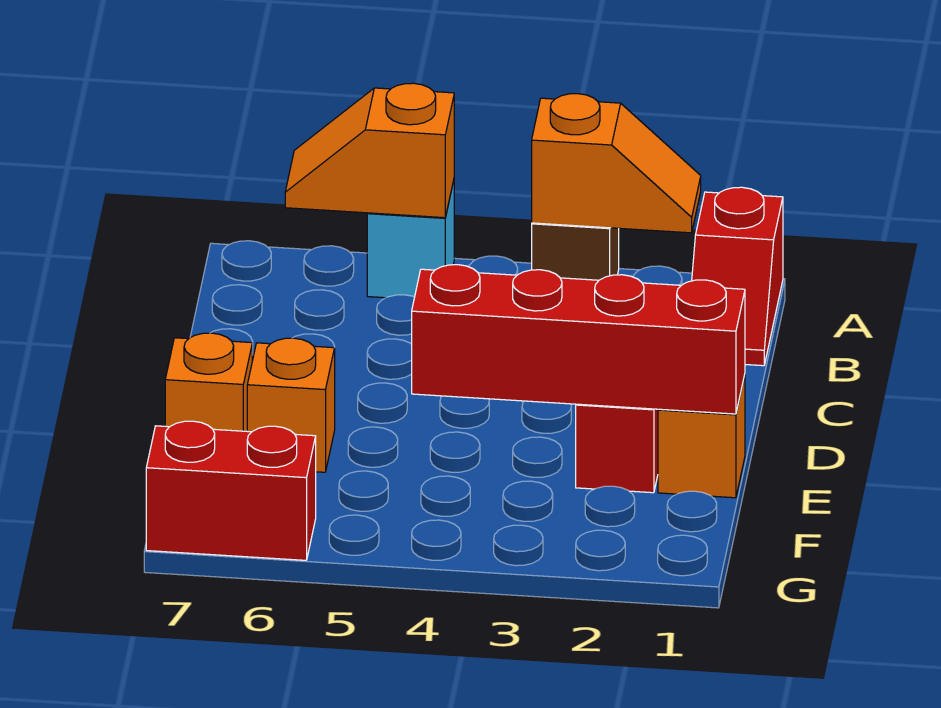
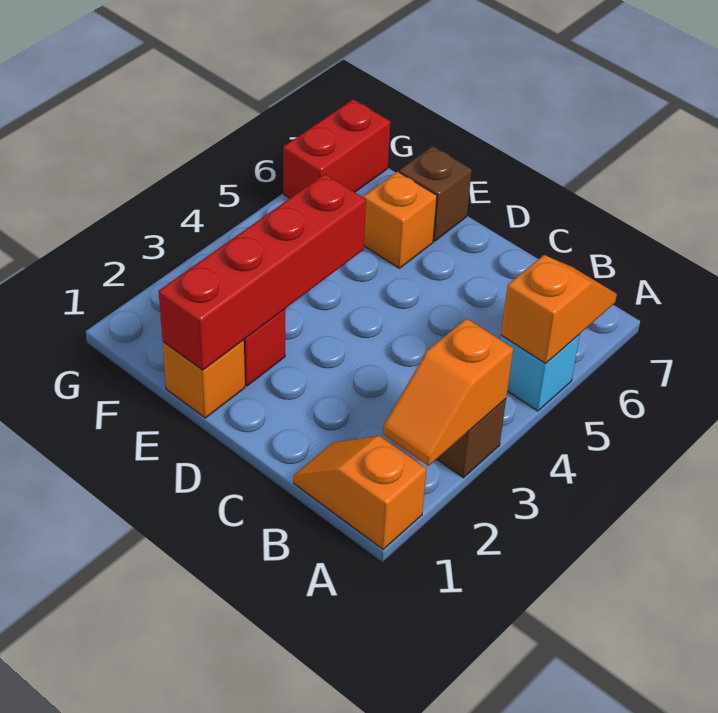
red slope A1:B1 level 1 top A -> orange slope A1:B1 level 1 top A
orange brick E7 level 1 -> brown brick E7 level 1

